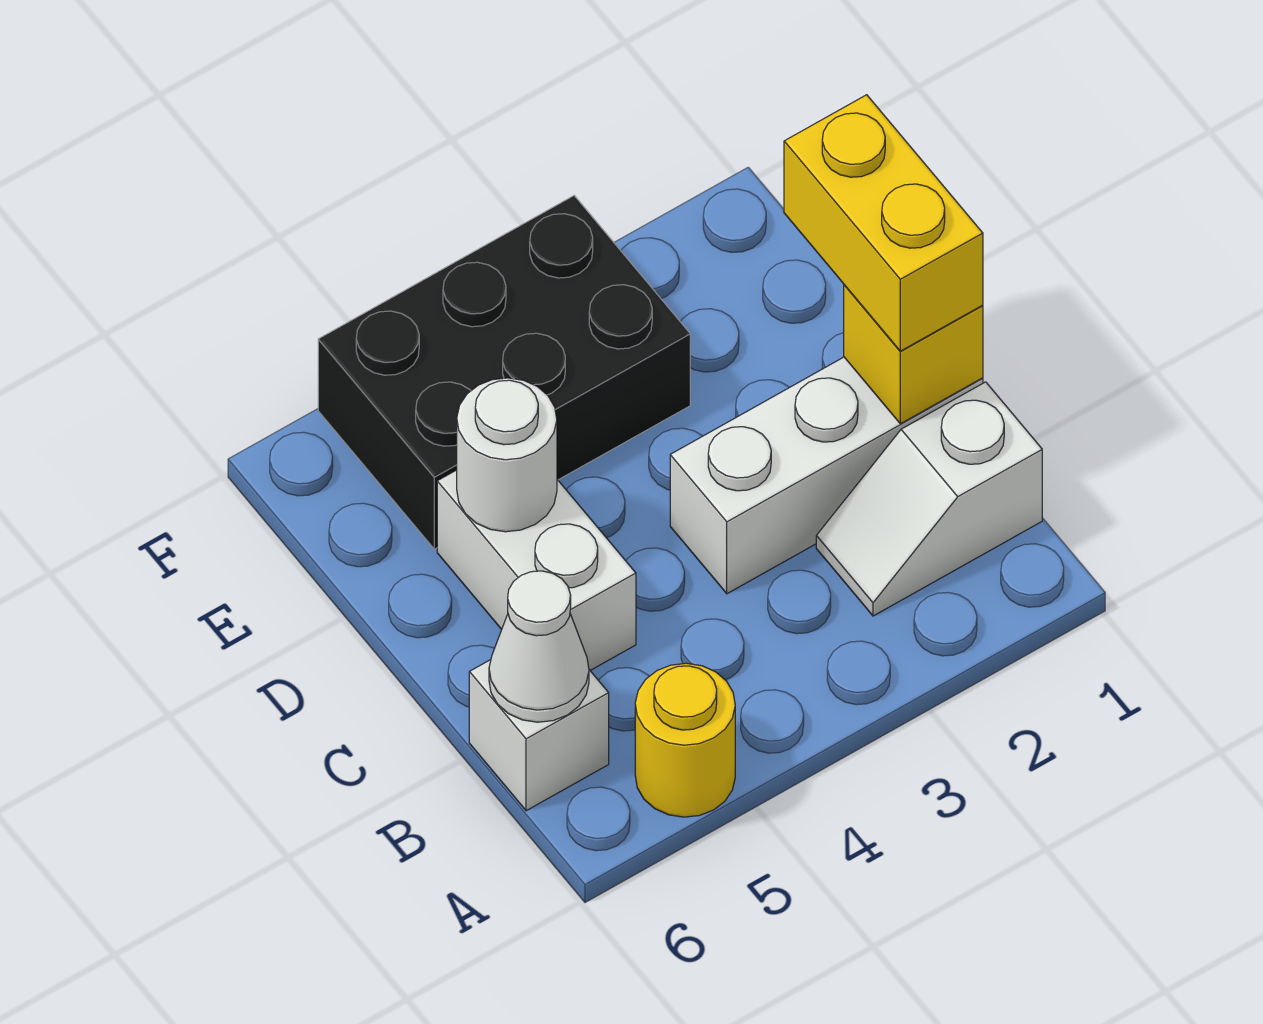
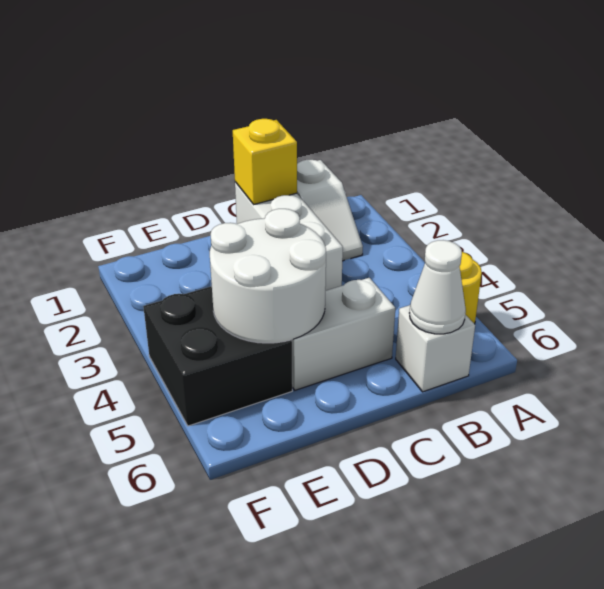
yellow brick C1:D1 level 3 -> none
white round brick D5 level 2 -> white round brick D4:E5 level 2
black brick E3:F5 level 1 -> black brick E4:F5 level 1

